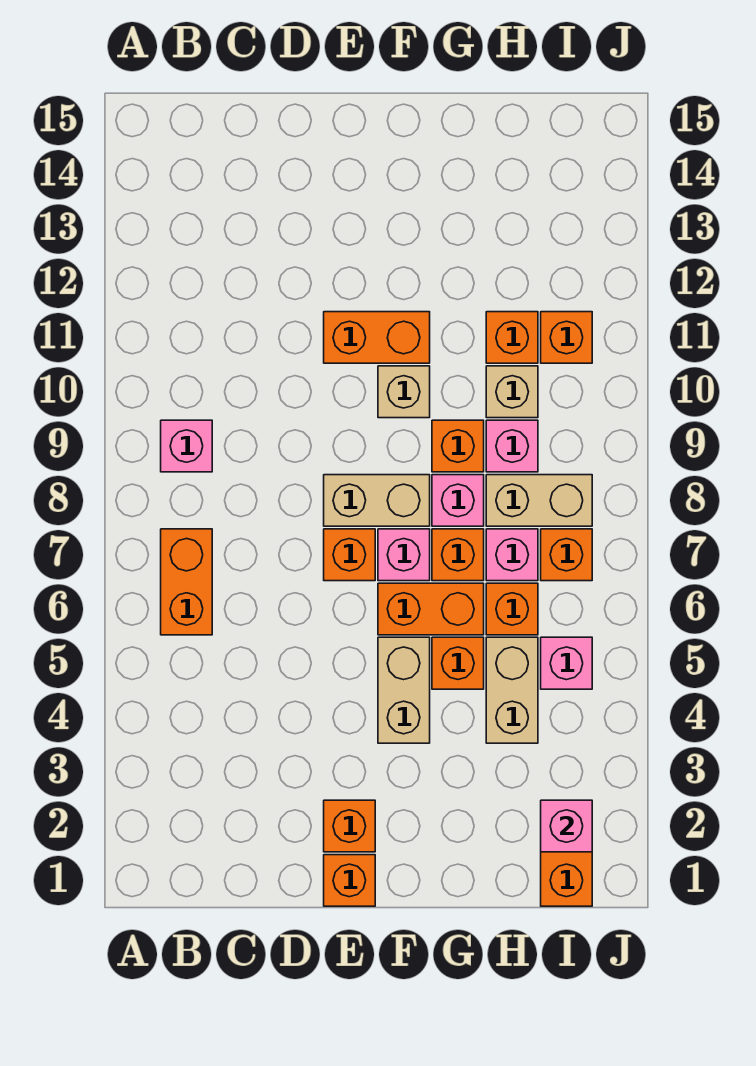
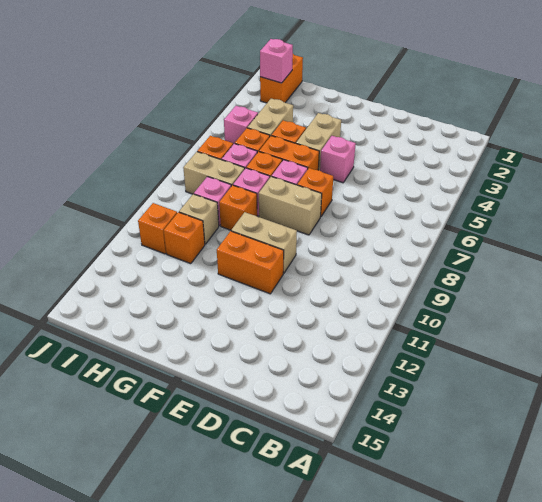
orange brick B6:B7 level 1 -> none
pink brick B9 level 1 -> pink brick E5 level 1
orange brick E1 level 1 -> none
orange brick E2 level 1 -> none
tan brick F10 level 1 -> tan brick E10:F10 level 1

